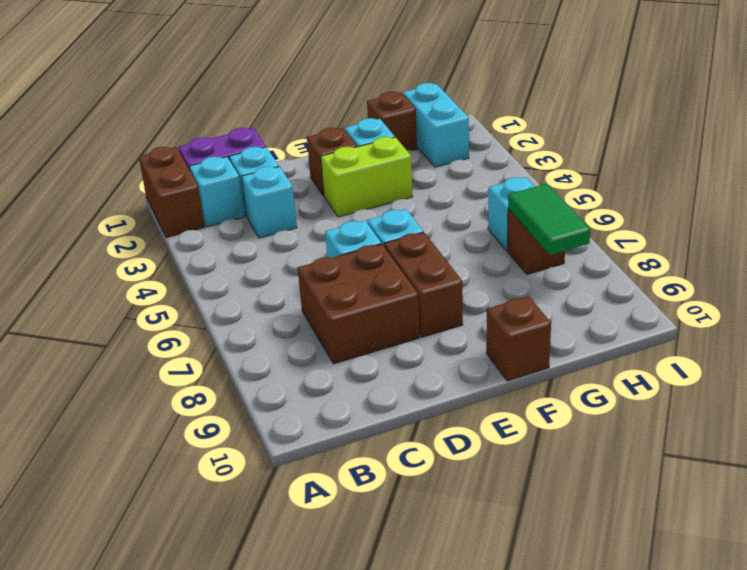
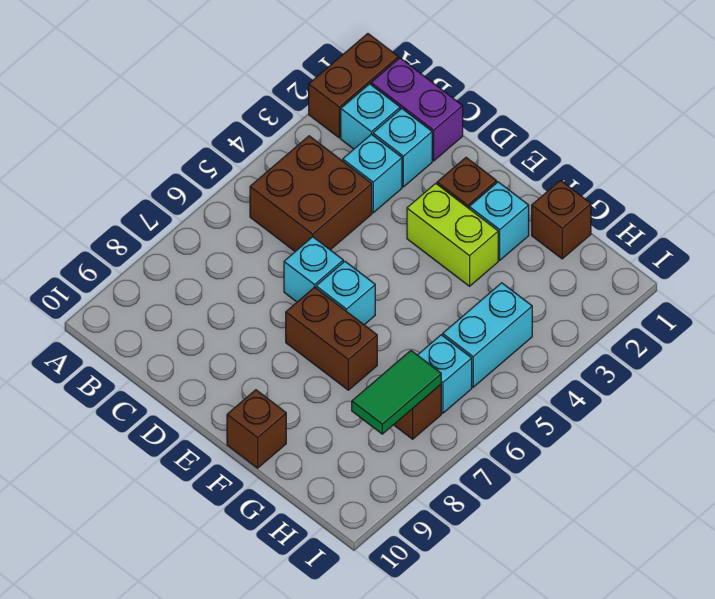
brown brick C7:D8 level 1 -> brown brick B4:C5 level 1
brown brick E7:E8 level 1 -> brown brick E7:F7 level 1
cyan brick H1:H2 level 1 -> cyan brick H4:H5 level 1

